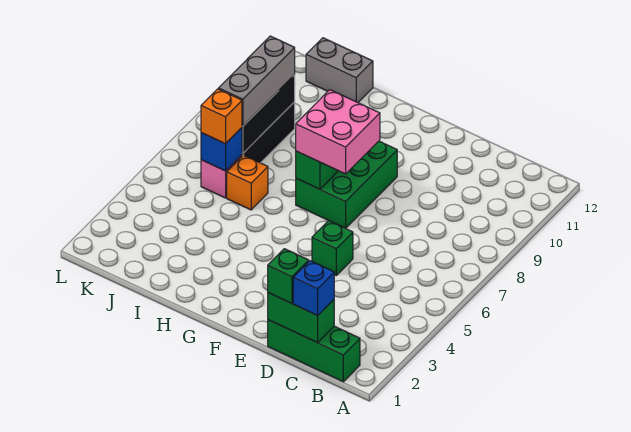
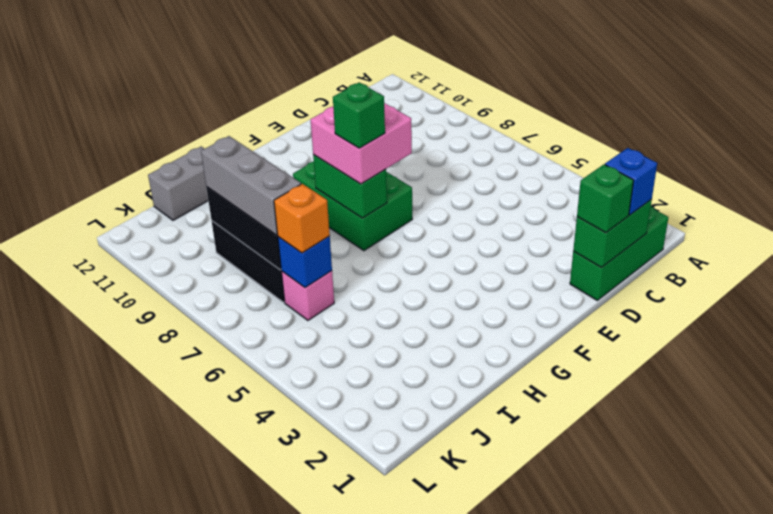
green brick E5 level 1 -> green brick G7 level 4
orange brick I6 level 1 -> none

